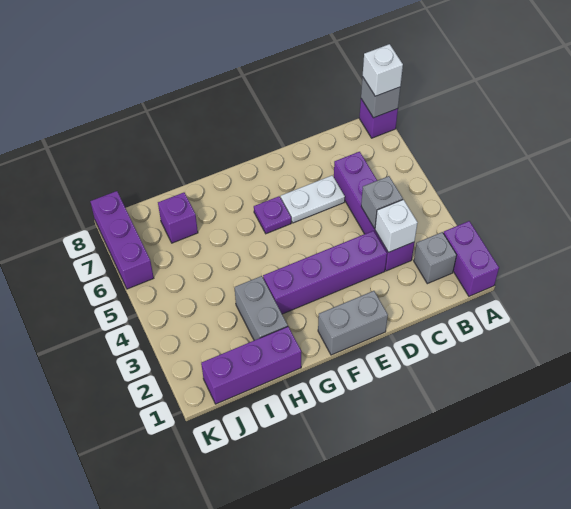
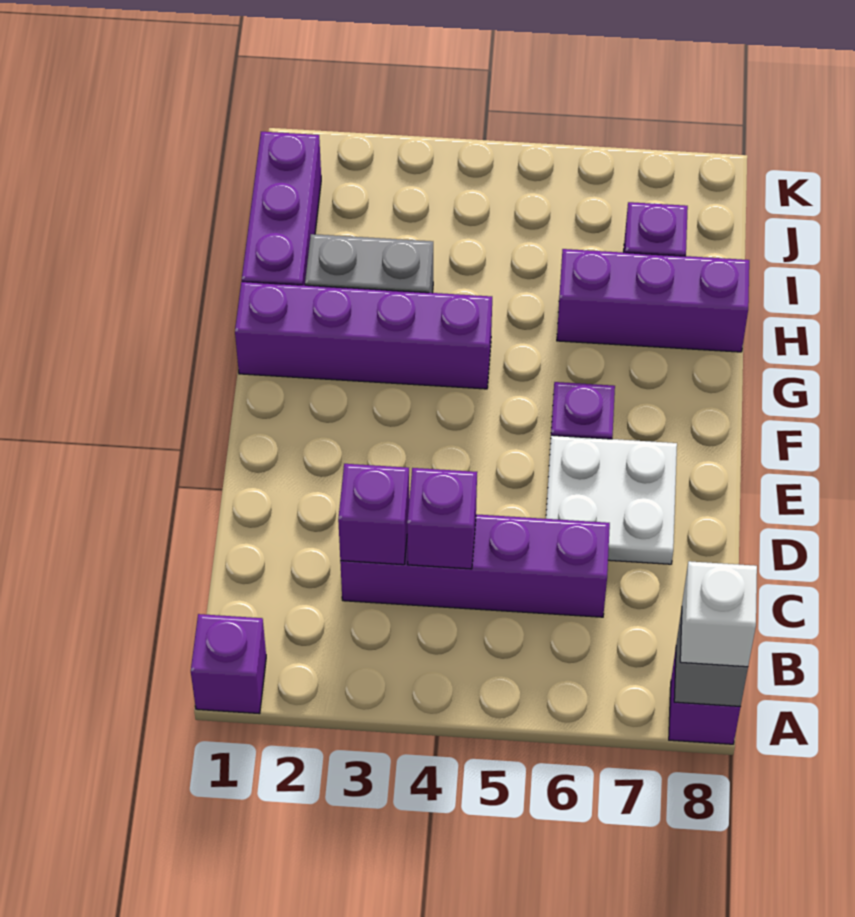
purple brick A1:A2 level 1 -> purple brick A1 level 1
grey brick B2 level 1 -> none
white brick C3 level 2 -> purple brick C3 level 2
grey brick C4 level 2 -> purple brick C4 level 2
purple brick D3:G3 level 1 -> purple brick G1:G4 level 1
white plate D6:E6 level 1 -> white plate D6:E7 level 1
grey brick E1:F1 level 1 -> none
purple brick K6:K8 level 1 -> purple brick H6:H8 level 1

